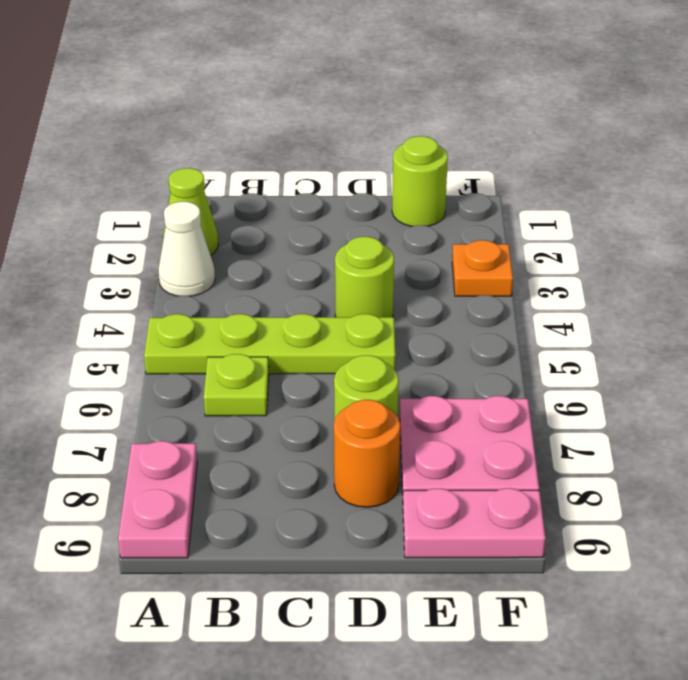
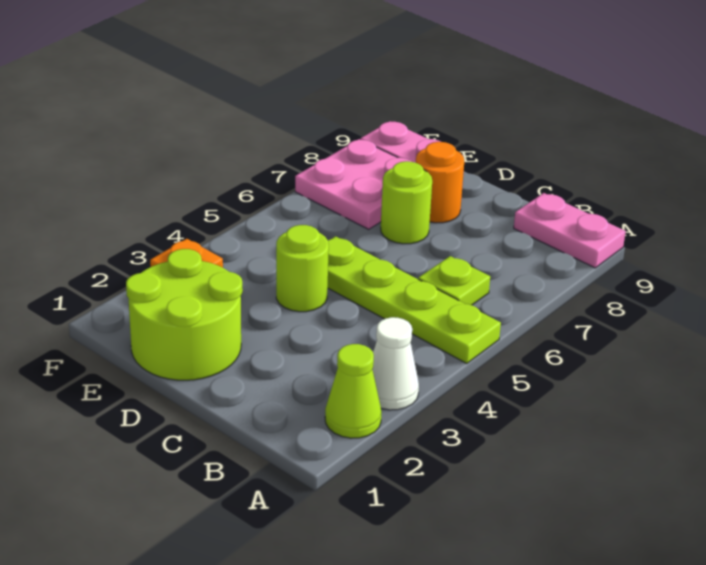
pink plate A8:A9 level 1 -> pink plate A9:B9 level 1
lime round brick E1 level 1 -> lime round brick D1:E2 level 1

